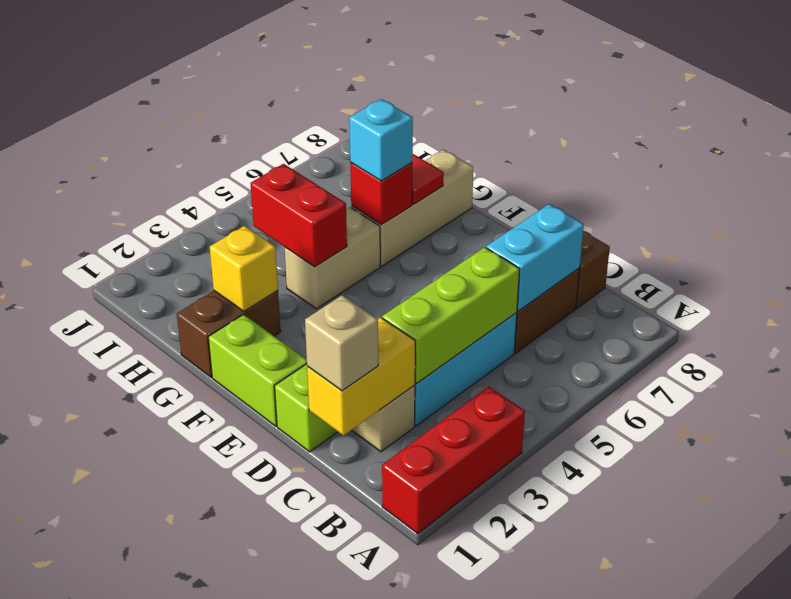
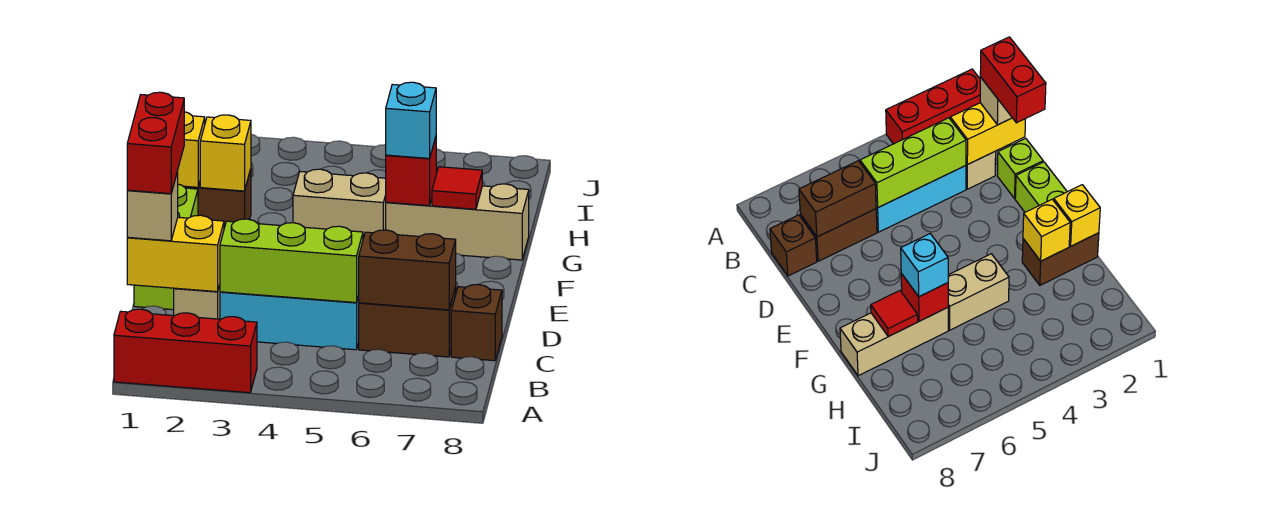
cyan brick C6:C7 level 2 -> brown brick C6:C7 level 2
none -> yellow brick G1 level 2
red brick G4:H4 level 2 -> red brick C1:D1 level 4

